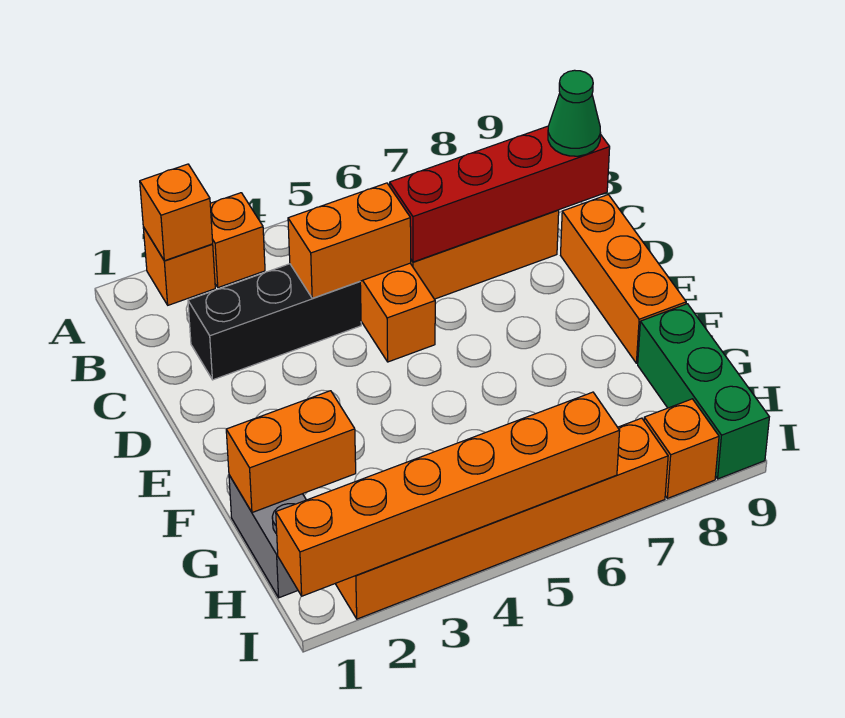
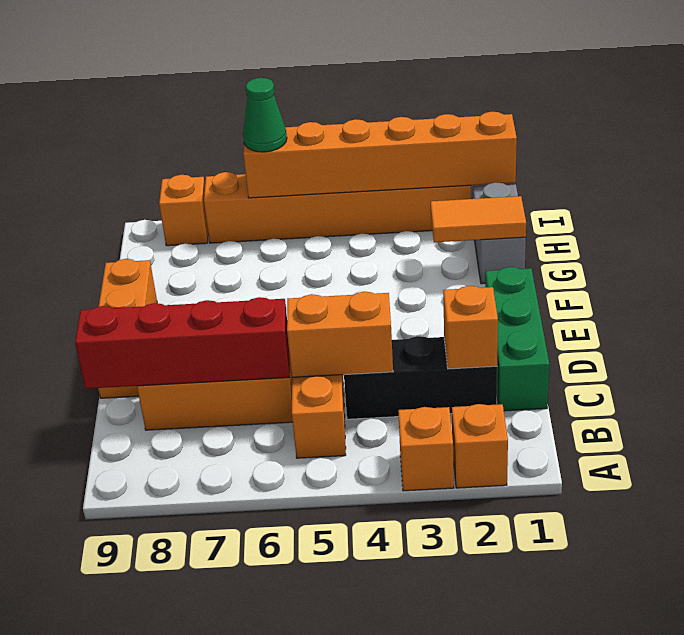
orange brick A2 level 2 -> orange brick C2 level 2
green cone C9 level 3 -> green cone I6 level 3
orange brick G1:G2 level 2 -> orange tile G1:G2 level 2
green brick G9:I9 level 1 -> green brick C1:E1 level 1

